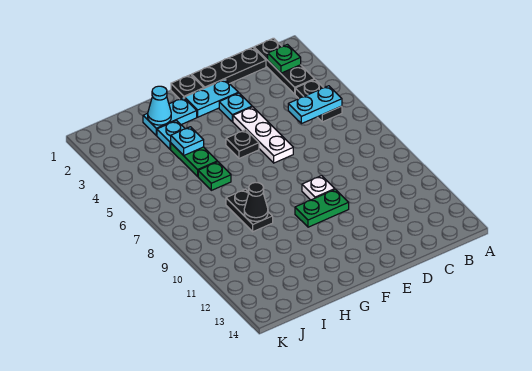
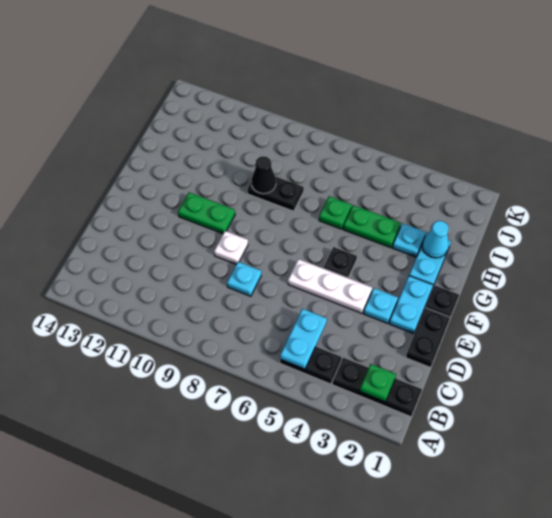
black plate C1:E1 level 1 -> black plate D1:E1 level 1
green plate E10:F10 level 1 -> green plate F10:F11 level 1
cyan plate H4 level 2 -> cyan plate D8 level 1

